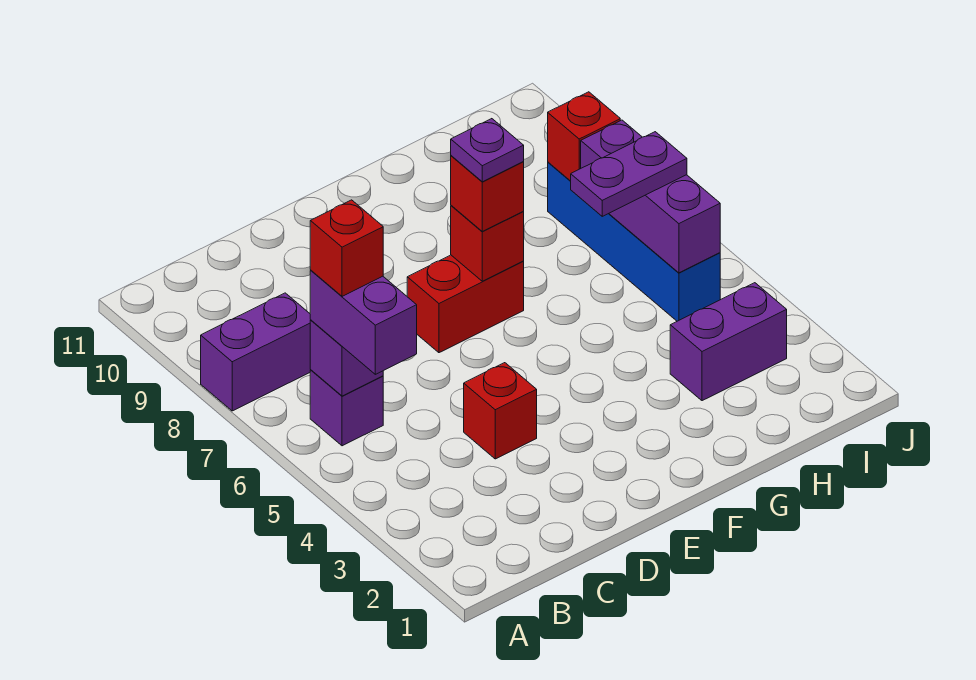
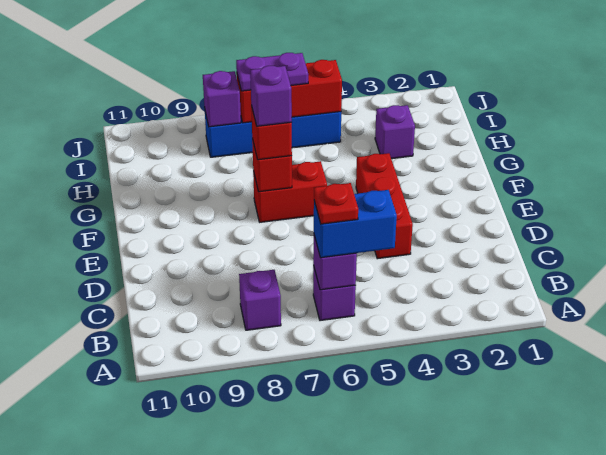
purple brick A8:B8 level 1 -> purple brick B8 level 1
purple brick B5:B6 level 3 -> blue brick B5:B6 level 3
red brick B6 level 4 -> red plate B6 level 4
red brick D4 level 1 -> red brick D4:F4 level 1
red brick E7:F7 level 1 -> red brick F6:F7 level 1
purple plate F7 level 4 -> purple brick F7 level 4
purple brick H3:I3 level 1 -> purple brick H3 level 1
purple plate H6:I6 level 3 -> purple plate I6:I7 level 3
purple brick I5:I7 level 2 -> red brick I5:I7 level 2
red brick I8 level 2 -> purple brick I8 level 2

